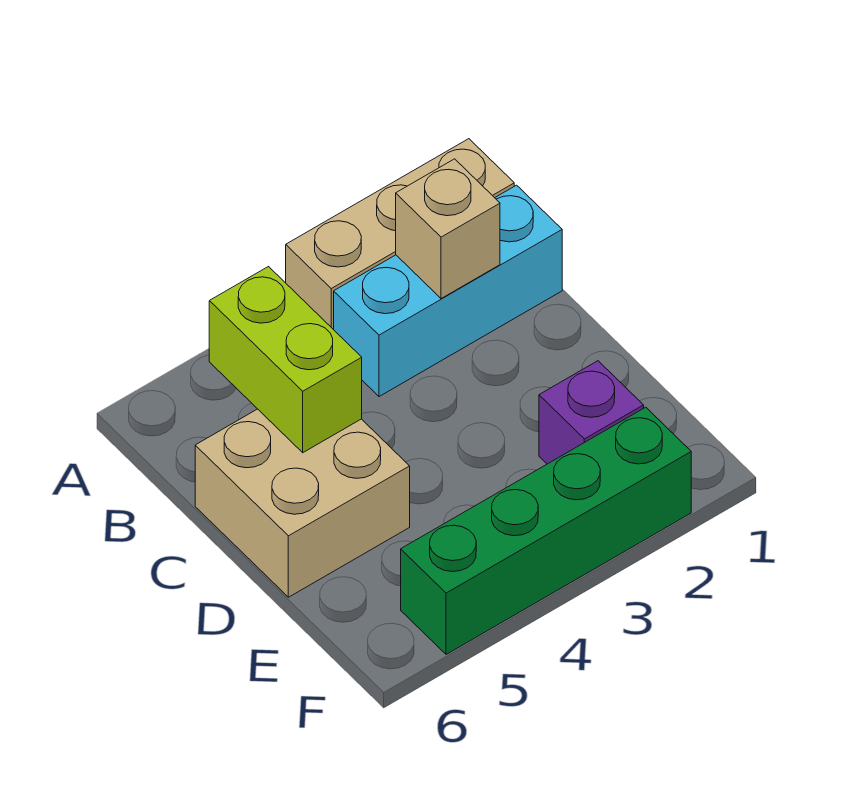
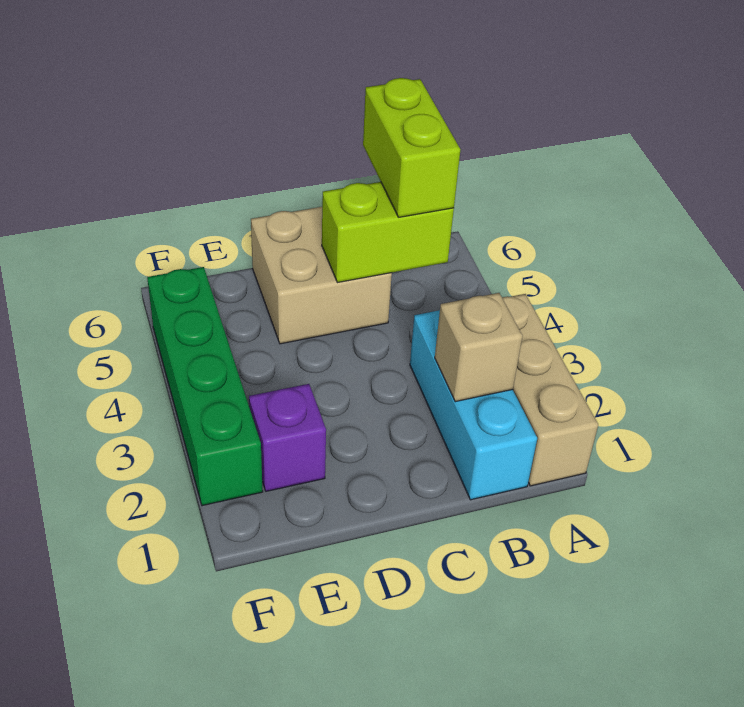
none -> lime brick B5:B6 level 3

